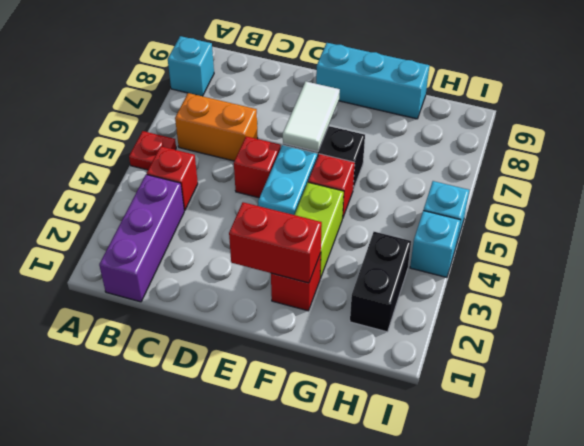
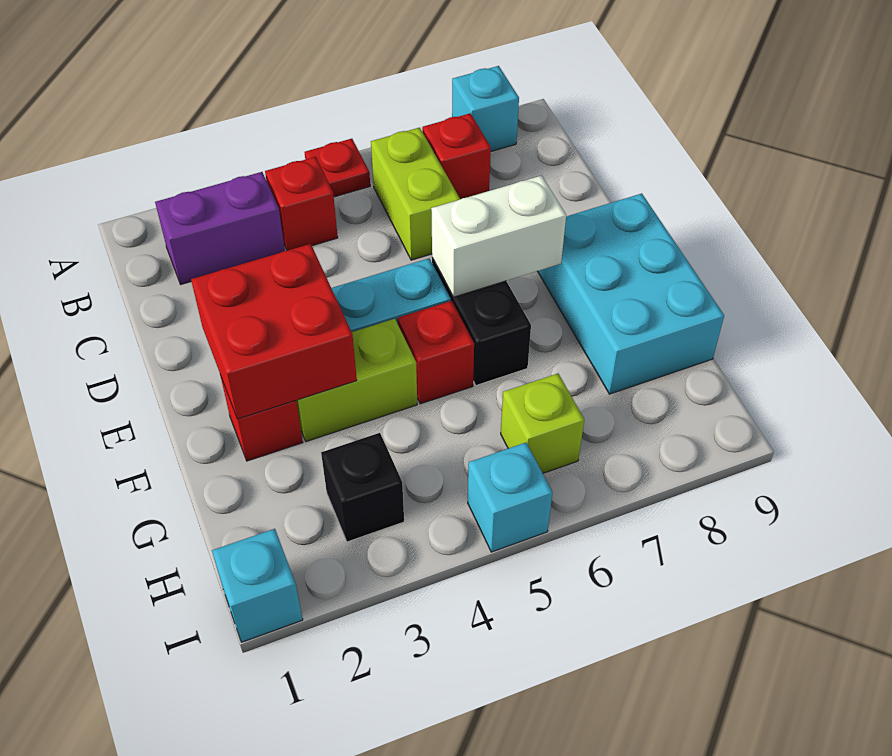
purple brick B1:B3 level 1 -> purple brick B2:B3 level 1
orange brick B6:C6 level 1 -> lime brick B6:C6 level 1
red brick D5 level 1 -> red brick B7 level 1
red brick E2:F2 level 2 -> red brick E2:F3 level 2
white tile E6:E7 level 2 -> white brick E6:E7 level 2
cyan brick E9:G9 level 1 -> cyan brick E8:G9 level 1
black brick H2:H3 level 1 -> black brick H3 level 1
none -> lime brick H6 level 1
cyan brick I4 level 1 -> cyan brick I1 level 1

